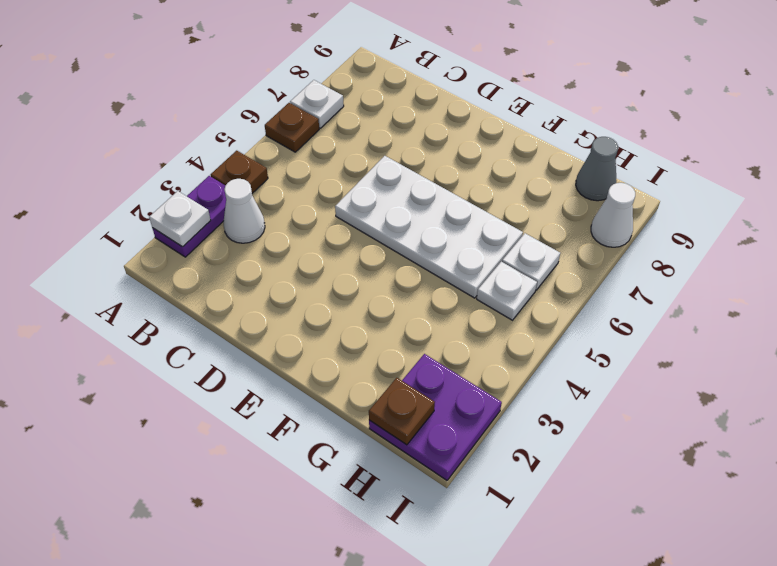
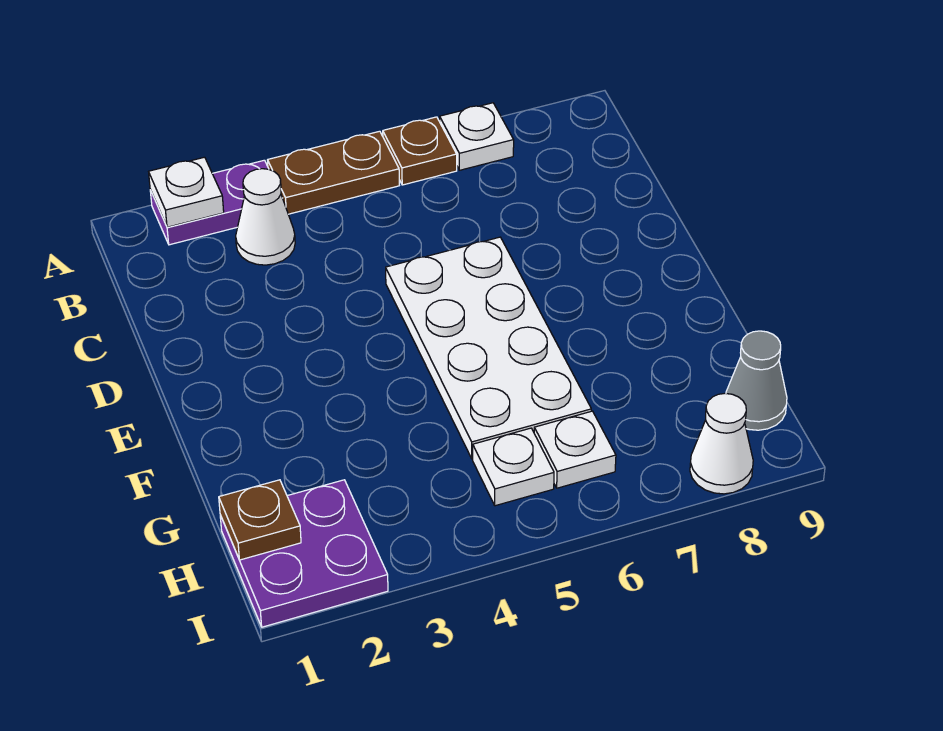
brown plate A4 level 1 -> brown plate A4:A5 level 1

